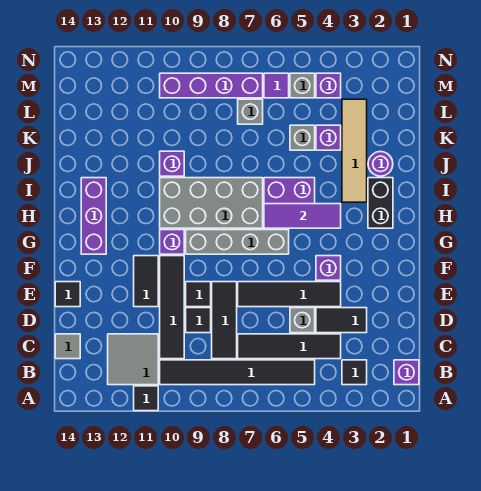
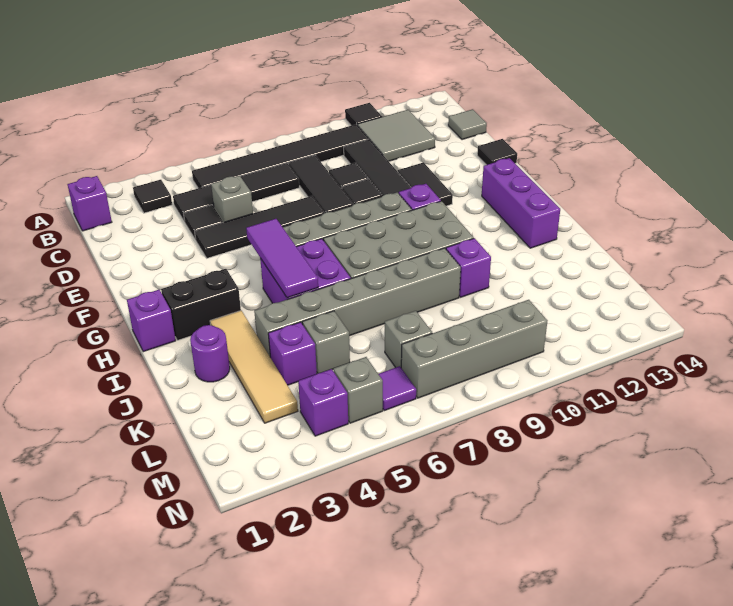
black tile D3:D4 level 1 -> black tile D4 level 1
purple brick F4 level 1 -> purple brick H1 level 1
black brick H2:I2 level 1 -> black brick H2:H3 level 1
purple tile H4:H6 level 2 -> purple tile G5:I5 level 2
none -> grey brick J4:J9 level 1
purple brick M7:M10 level 1 -> grey brick M7:M10 level 1

